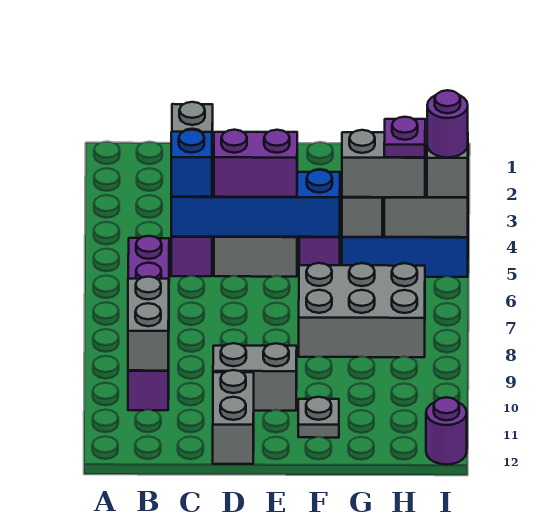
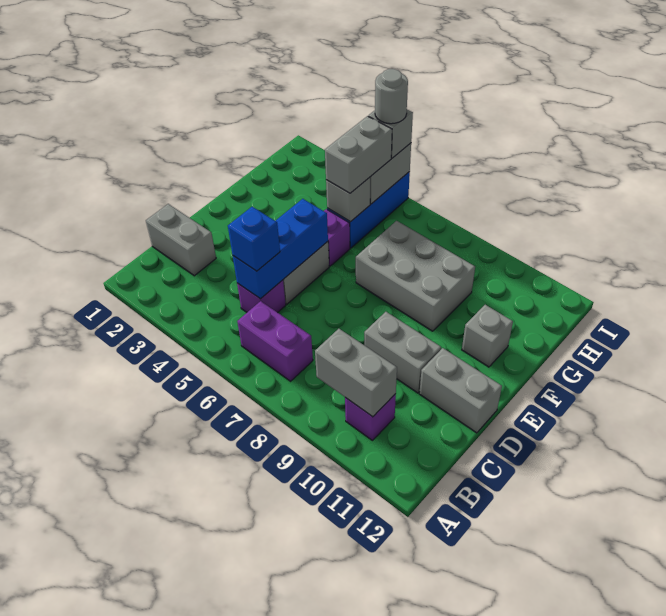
blue brick C5:F5 level 2 -> blue brick C5:E5 level 2
purple brick D5:E5 level 3 -> none
grey brick D10:E10 level 1 -> grey brick D9:D10 level 1
grey brick F7:H8 level 1 -> grey brick F7:G9 level 1
grey plate F11 level 1 -> grey brick F11 level 1
purple plate H5 level 4 -> none
purple round brick I5 level 4 -> grey round brick I5 level 4
purple round brick I12 level 1 -> none

